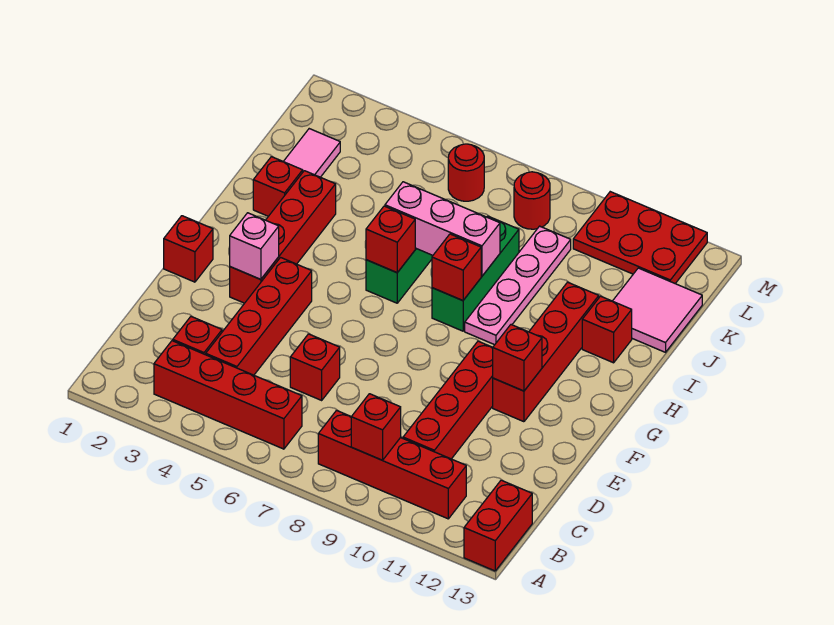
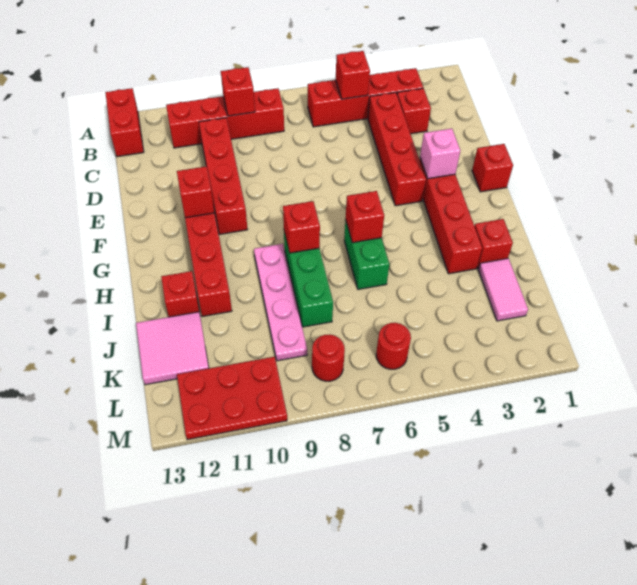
red brick D6 level 1 -> red brick B5 level 2
pink brick I6:I8 level 2 -> none

